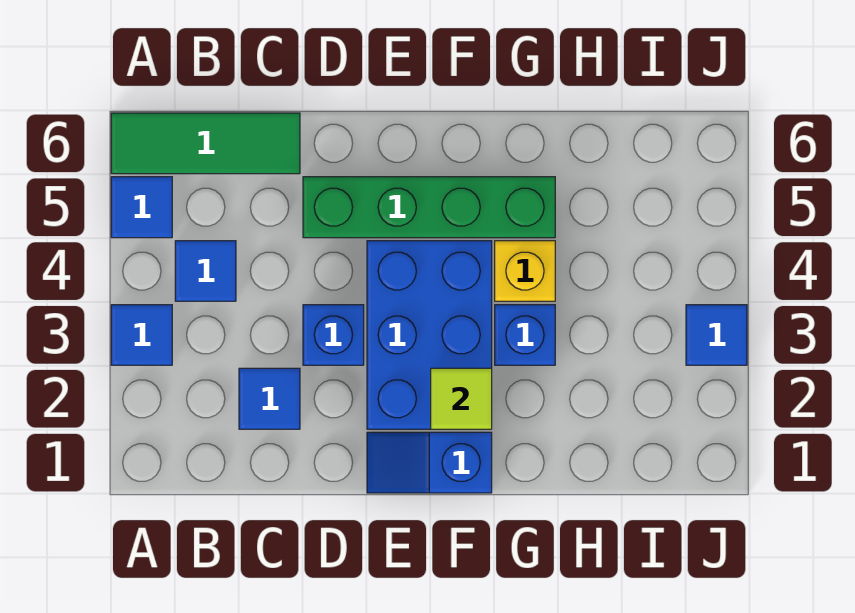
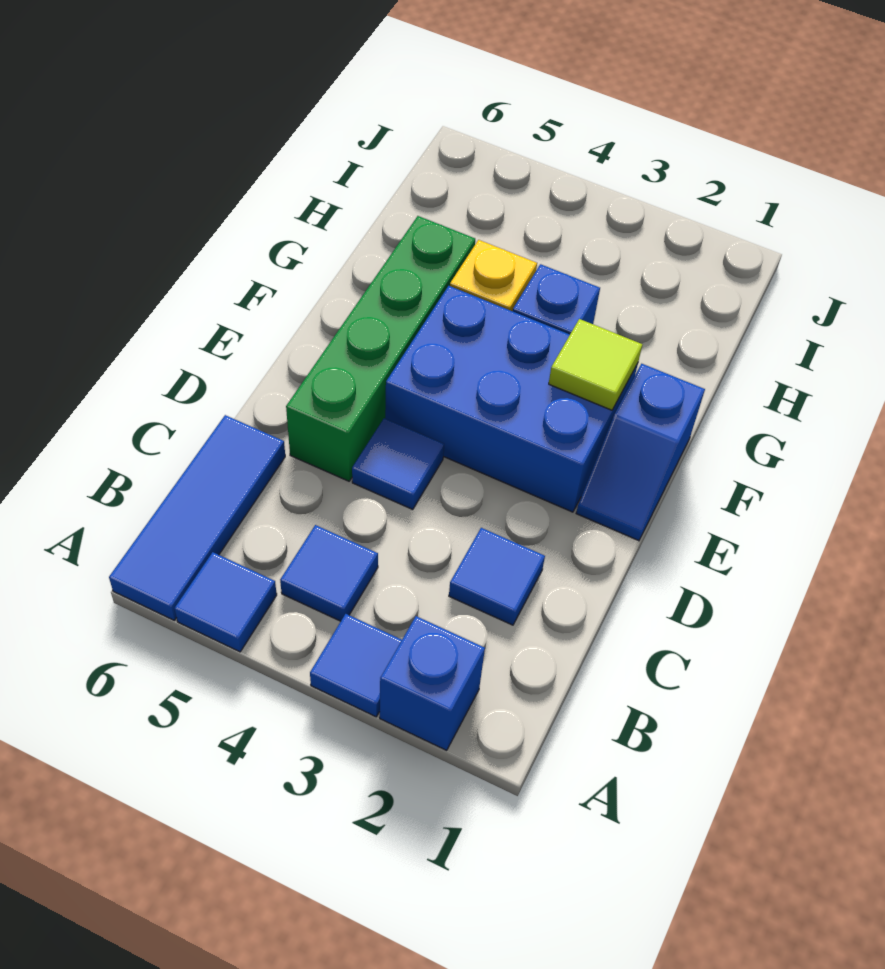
green tile A6:C6 level 1 -> blue tile A6:C6 level 1
blue brick D3 level 1 -> blue brick A2 level 1
blue tile J3 level 1 -> blue tile D4 level 1

